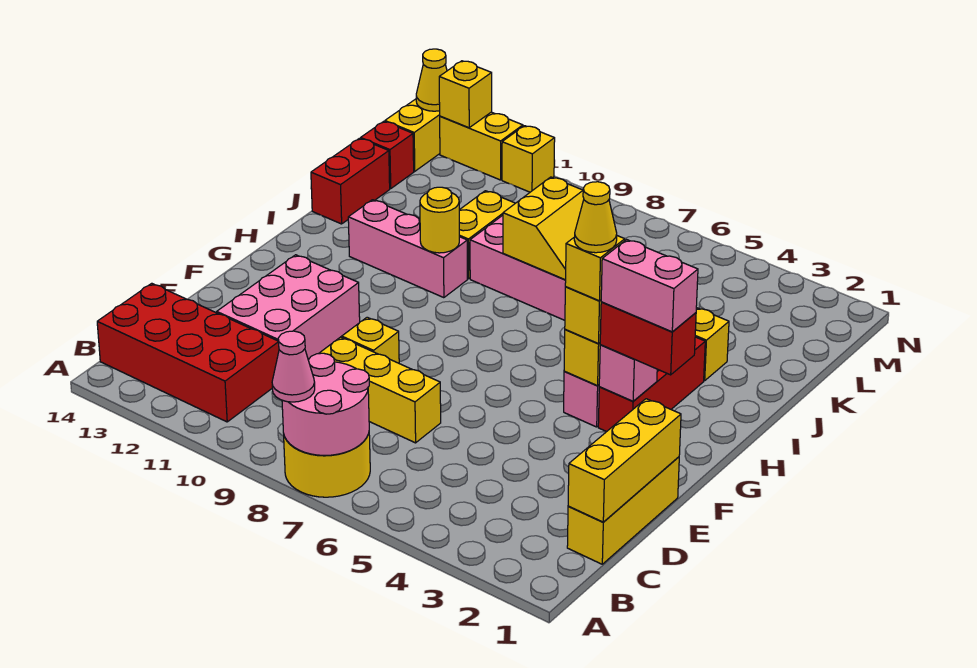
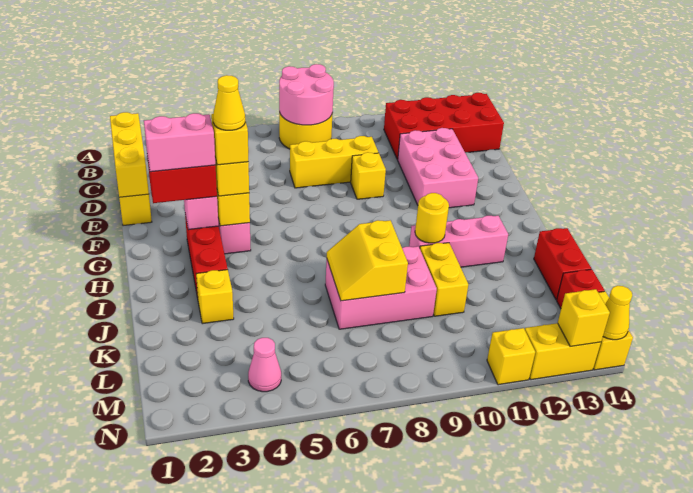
pink cone A8 level 3 -> pink cone M4 level 1

